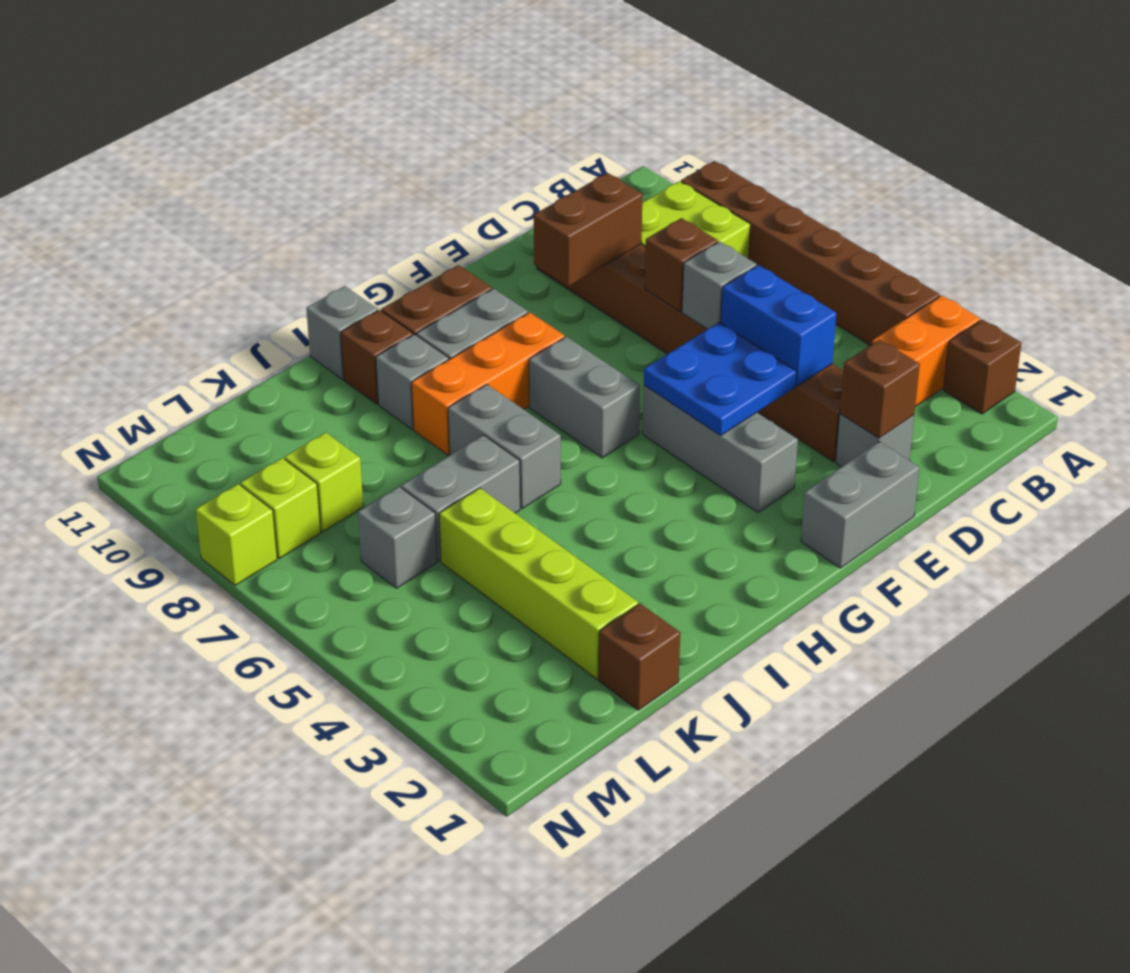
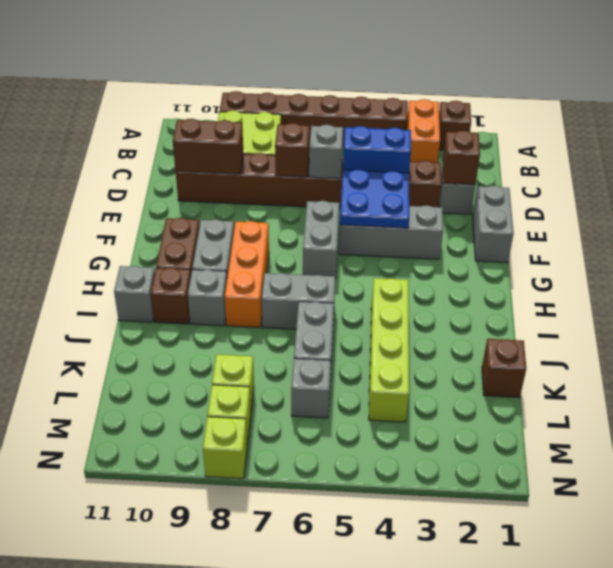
brown brick D9:E9 level 2 -> brown brick D9:D10 level 2
grey brick G6:G7 level 1 -> grey brick F6:G6 level 1
lime brick K2:K5 level 1 -> lime brick I4:L4 level 1

